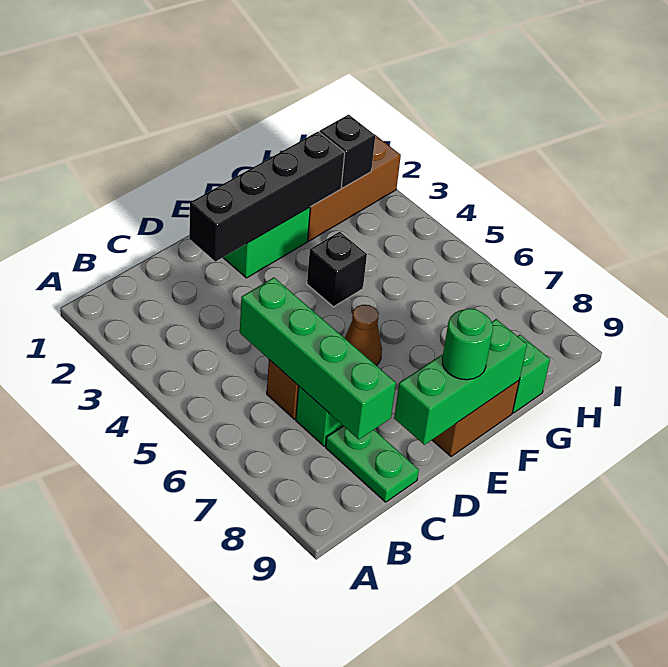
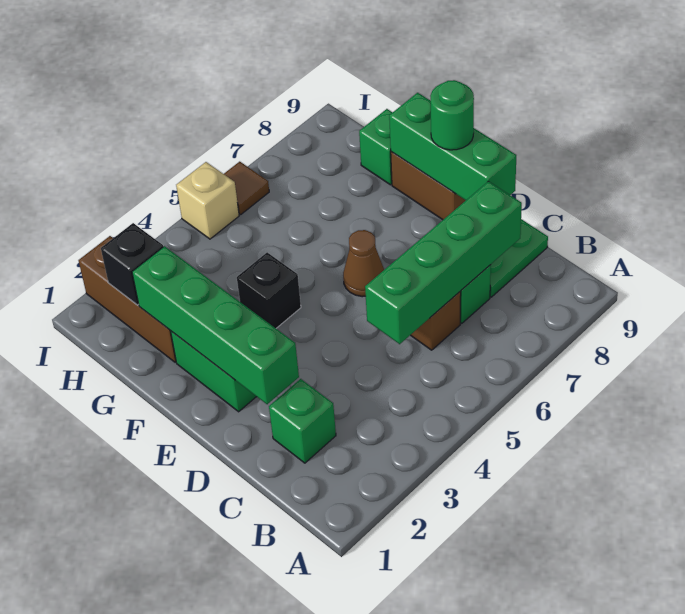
none -> green brick C2 level 1
black brick D2:G2 level 2 -> green brick D2:G2 level 2
none -> tan brick I5 level 1
none -> brown tile I6 level 1

